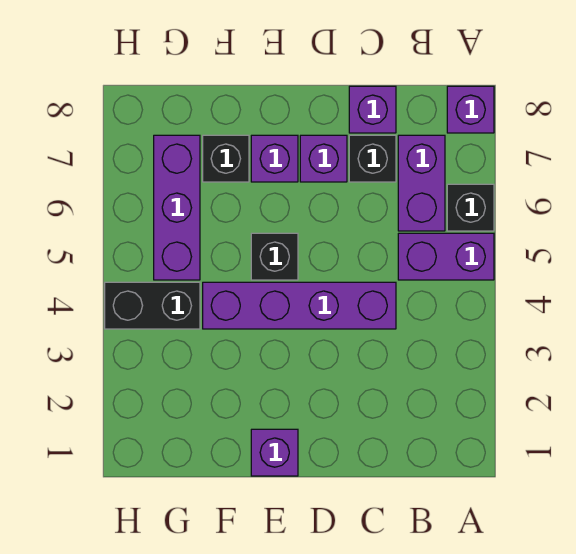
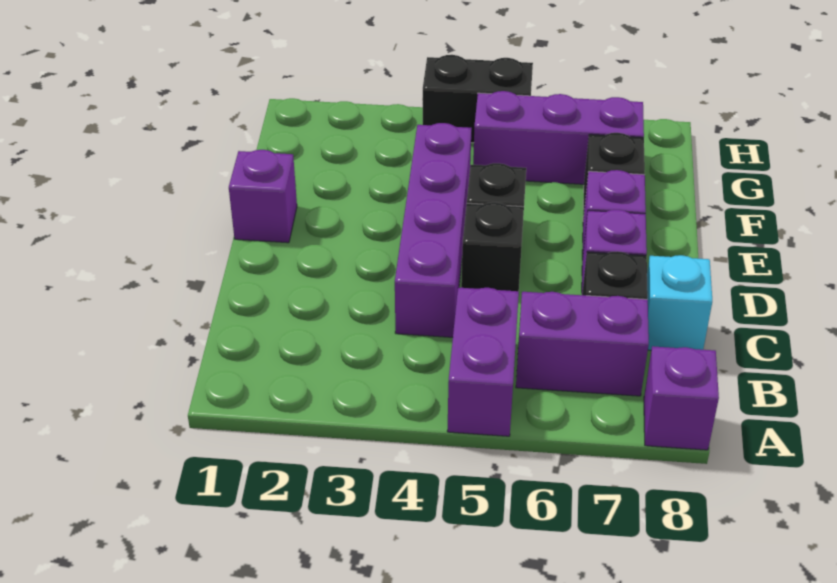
black brick A6 level 1 -> black brick D5 level 1
purple brick C8 level 1 -> cyan brick C8 level 1
black brick G4:H4 level 1 -> black brick H4:H5 level 1

